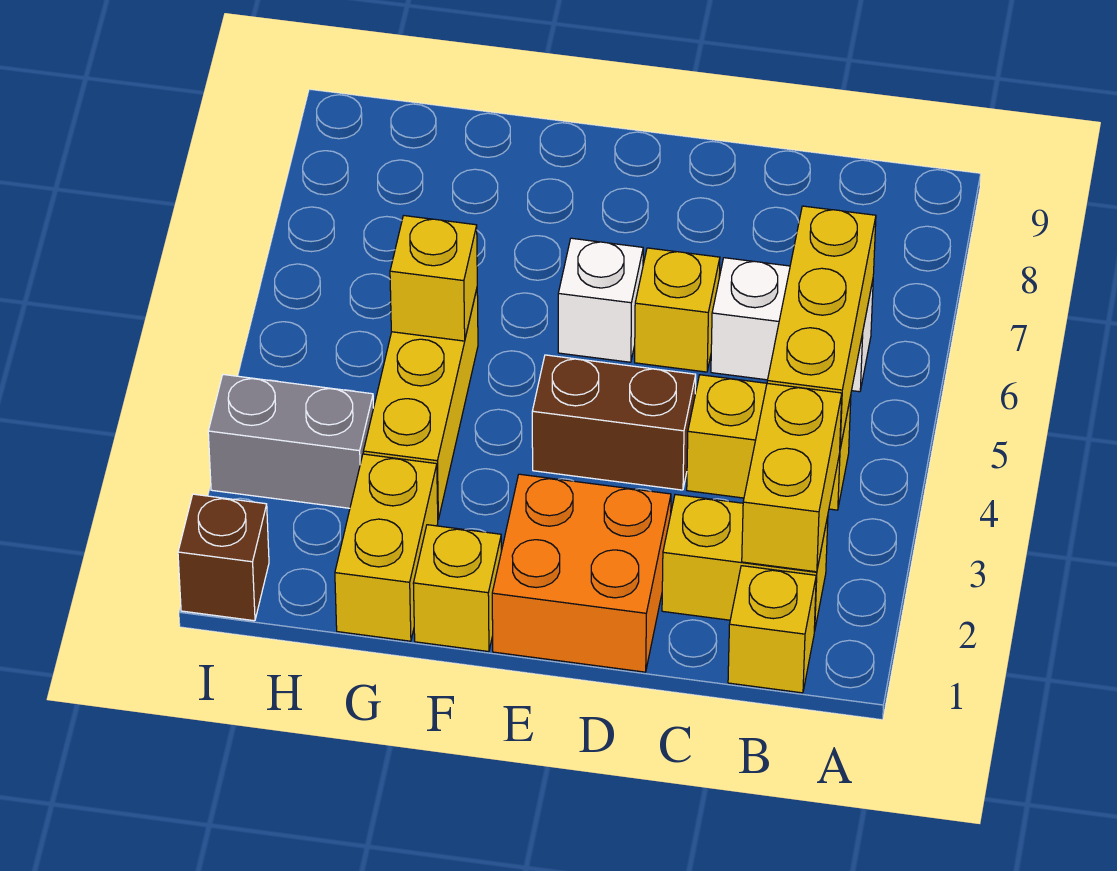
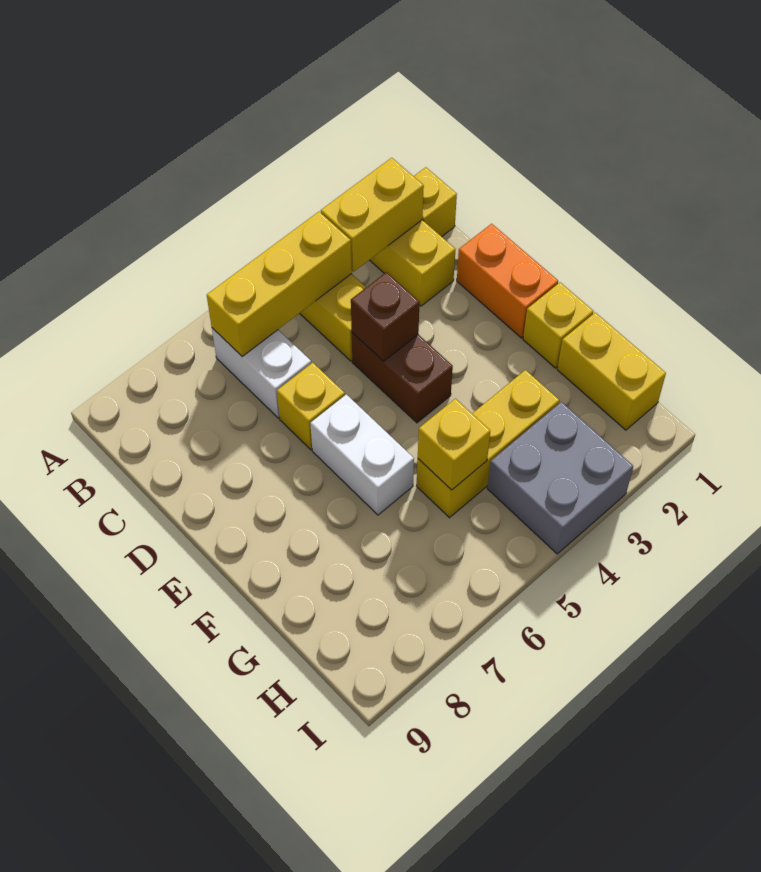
orange brick D1:E2 level 1 -> orange brick D1:E1 level 1
white brick E6 level 1 -> white brick E6:F6 level 1
yellow brick G1:G2 level 1 -> yellow brick G1:H1 level 1
grey brick H3:I3 level 1 -> grey brick H3:I4 level 1
brown brick I1 level 1 -> brown brick D4 level 2

